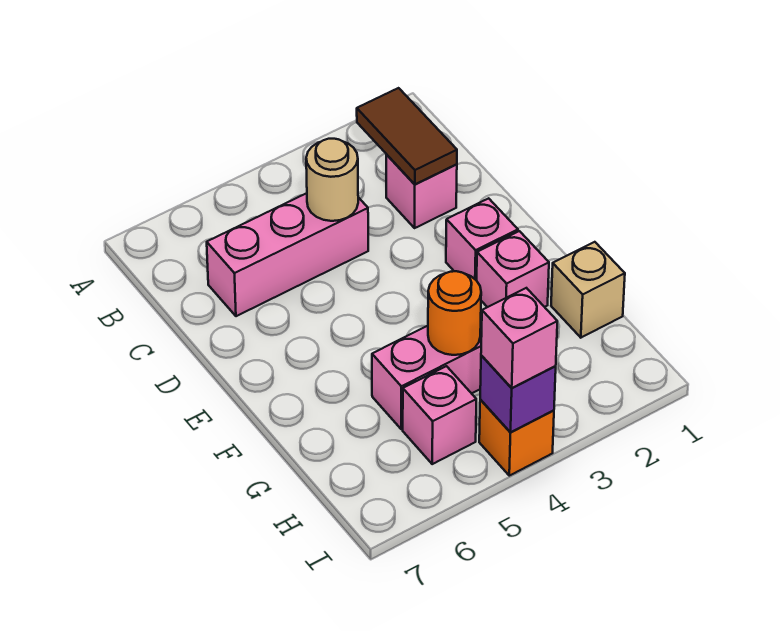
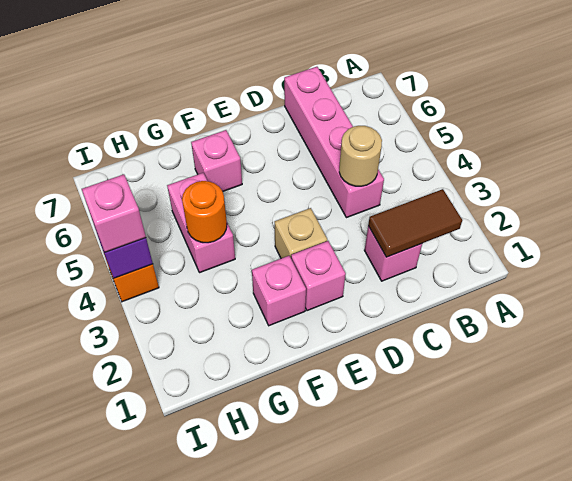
pink brick C4:C6 level 1 -> pink brick C4:C7 level 1
tan brick G1 level 1 -> tan brick E3 level 1
pink brick H5 level 1 -> pink brick F6 level 1

